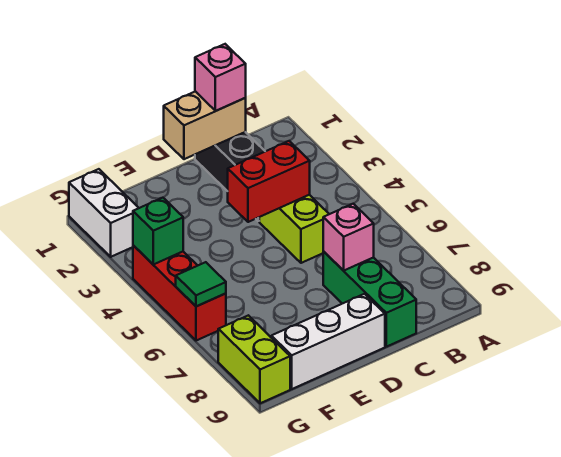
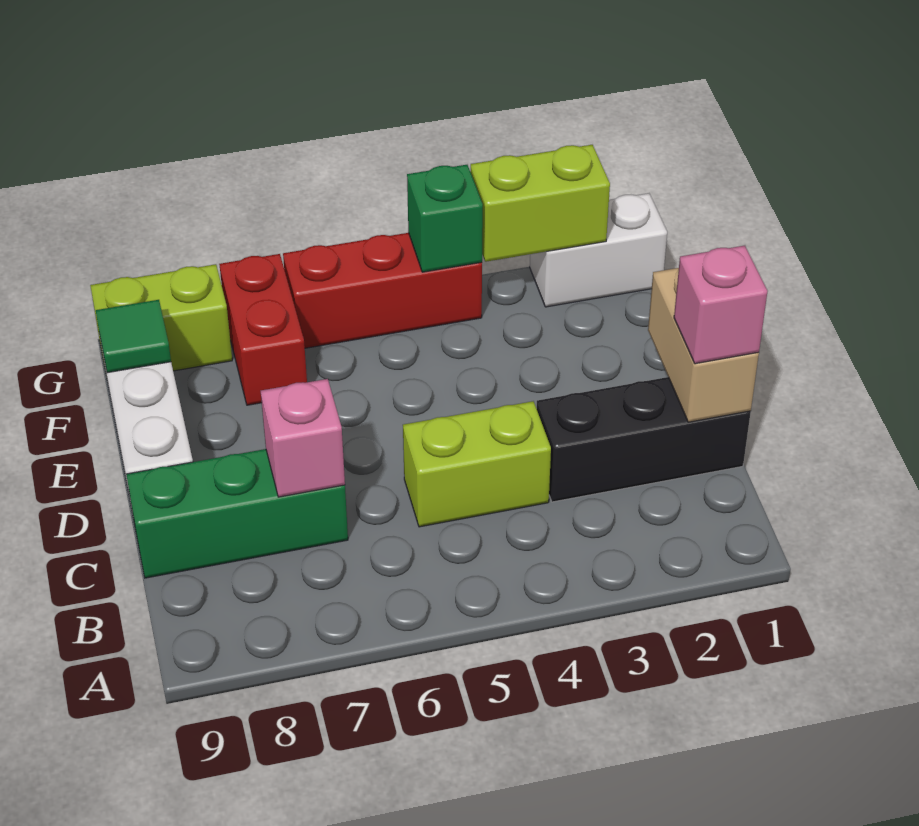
red brick C4:D4 level 2 -> red brick F7:G7 level 1
none -> lime brick G2:G3 level 2
green tile G6 level 2 -> green tile F9 level 2

